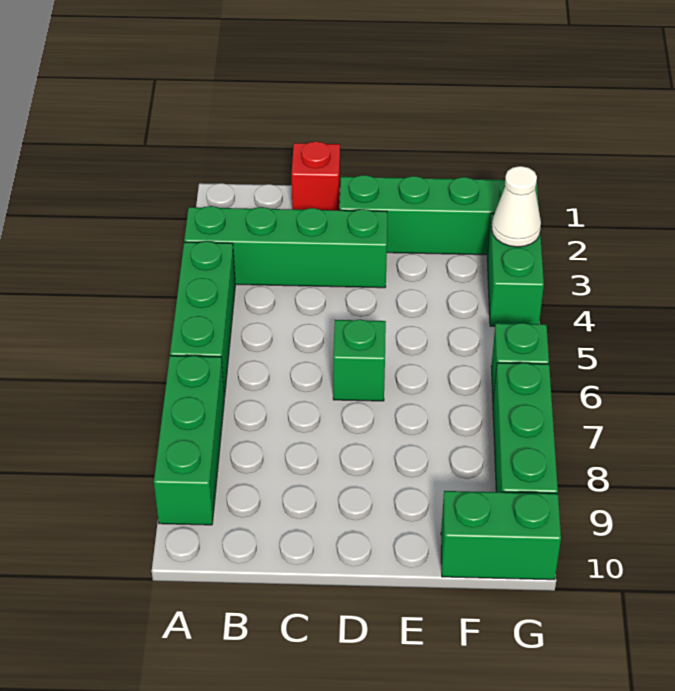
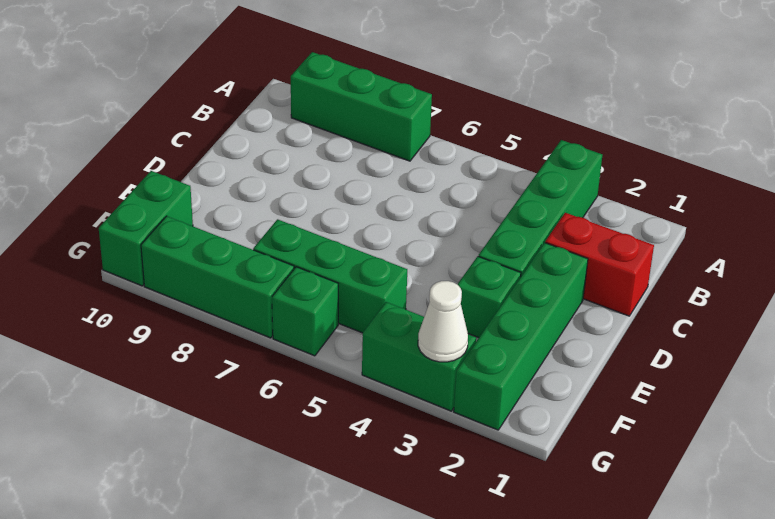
green brick A4:A6 level 1 -> green brick F5:F7 level 1
red brick C1 level 1 -> red brick C1:C2 level 1
green brick D6 level 1 -> green brick E3 level 1

